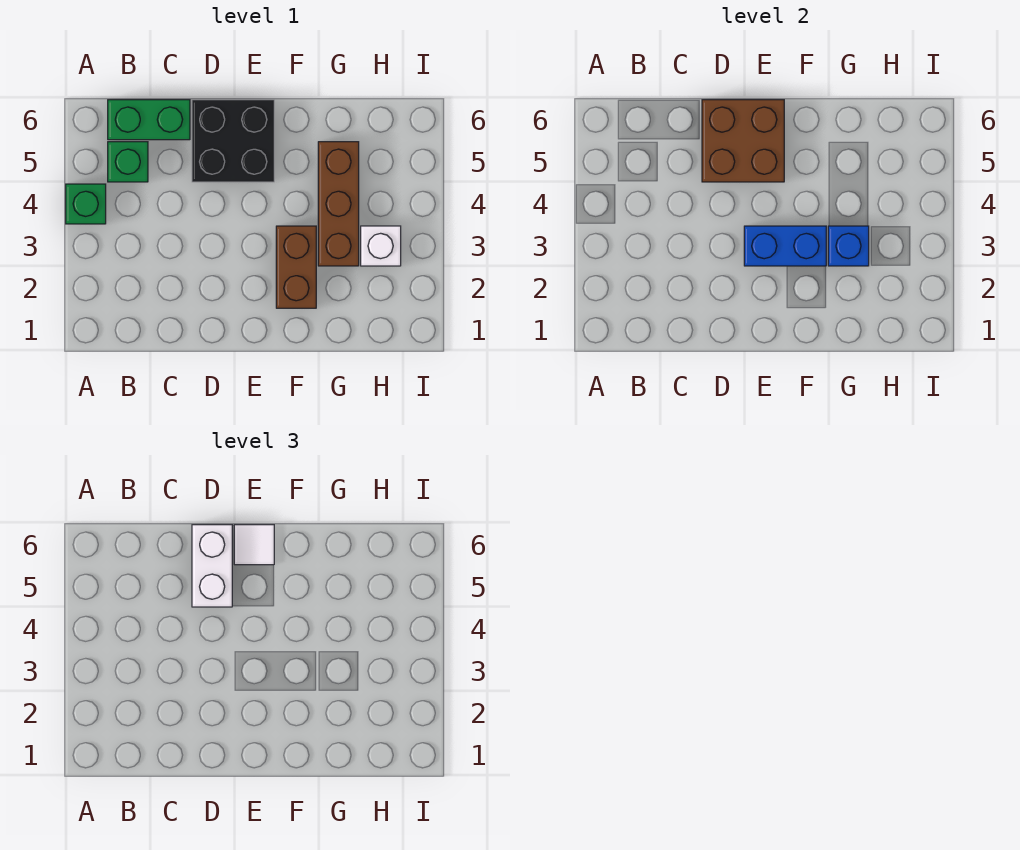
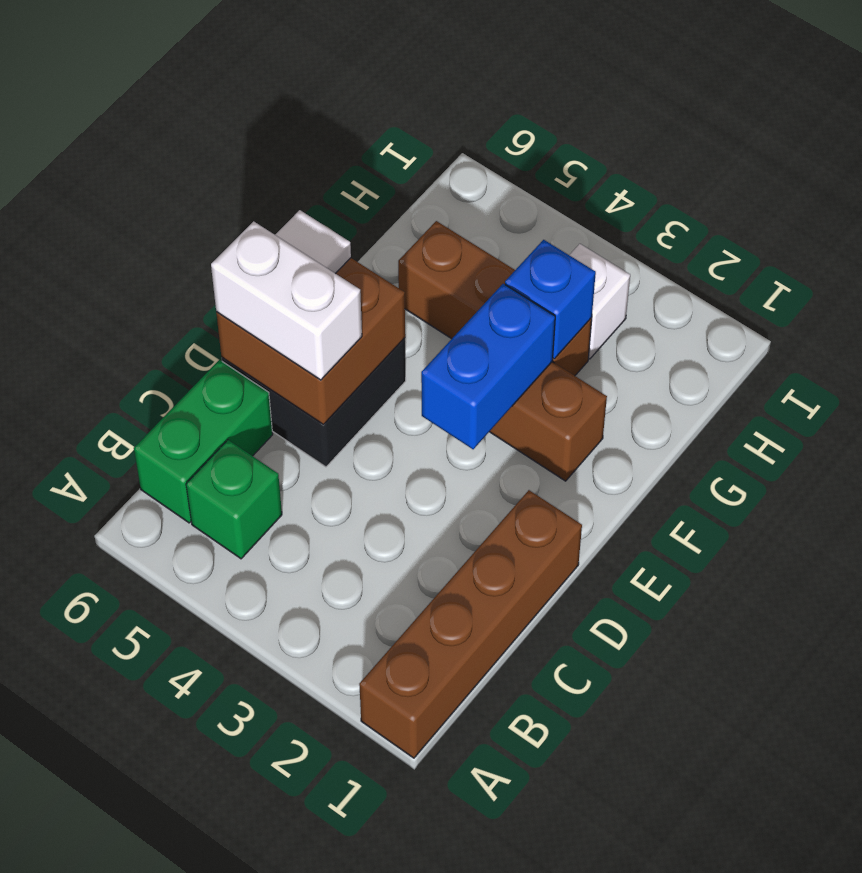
none -> brown brick A1:D1 level 1
green brick A4 level 1 -> none

